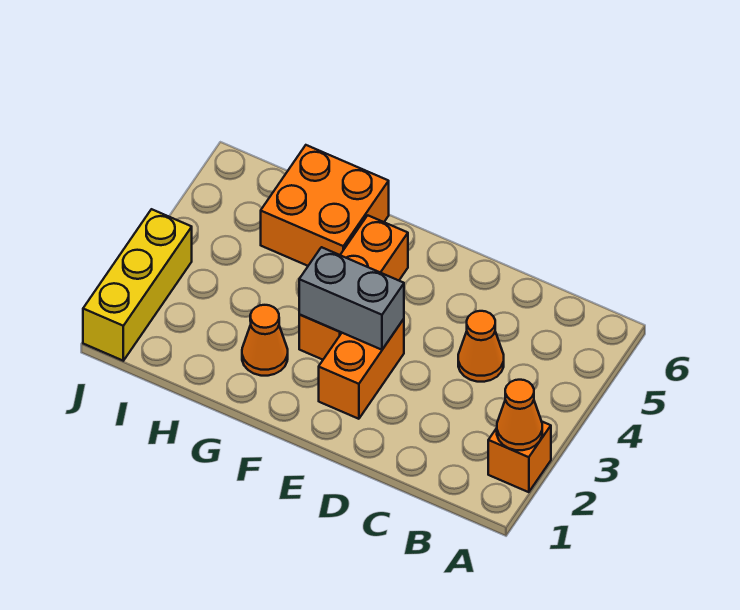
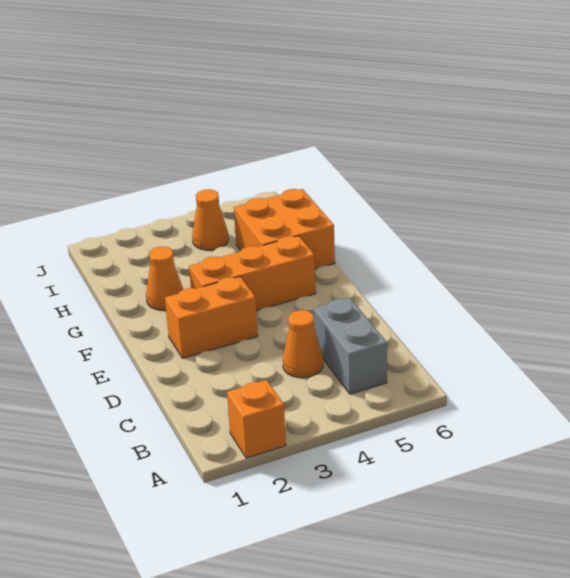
orange cone A2 level 2 -> orange cone I4 level 1
grey brick E3:F3 level 2 -> grey brick B5:C5 level 1
yellow brick J1:J3 level 1 -> none

